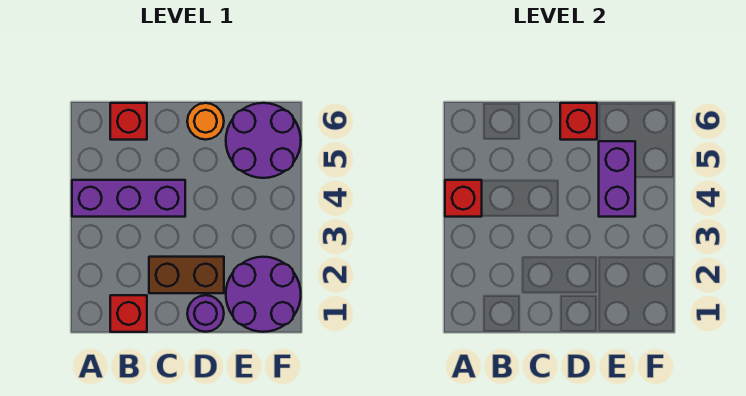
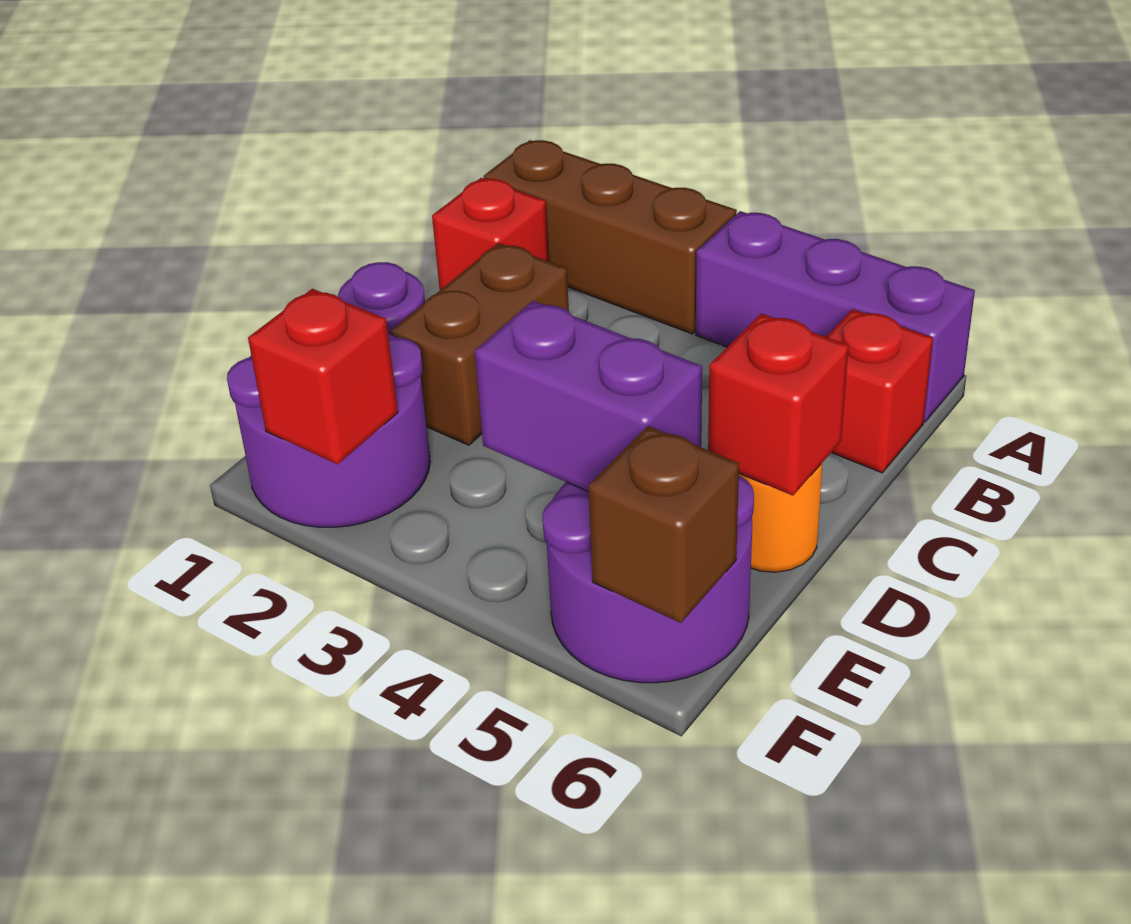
none -> brown brick A1:A3 level 1
purple brick A4:C4 level 1 -> purple brick A4:A6 level 1
red brick A4 level 2 -> red brick F2 level 2
none -> brown brick F6 level 2

